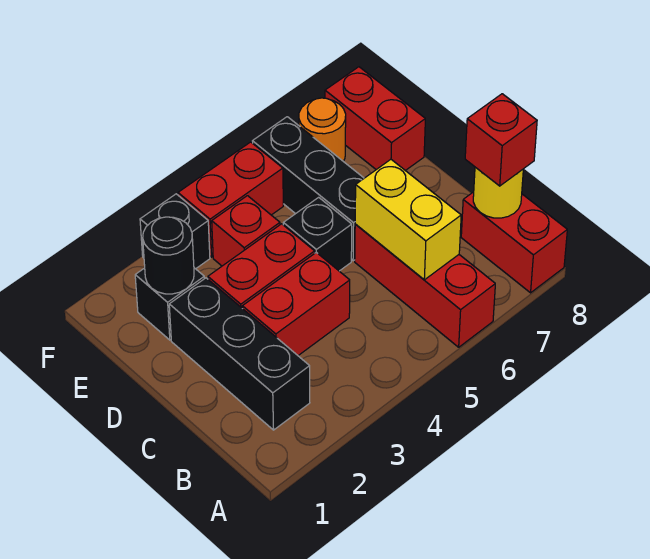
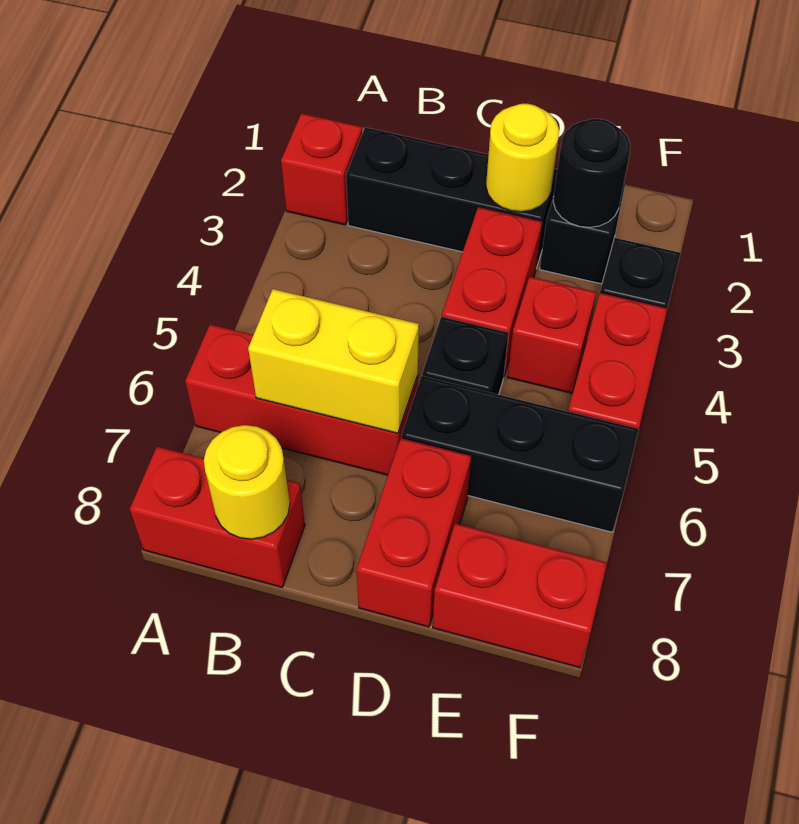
red brick B8 level 3 -> red brick A2 level 1
red brick C3:C4 level 1 -> red brick D7:D8 level 1
none -> yellow round brick D2 level 2
orange round brick F7 level 1 -> none

